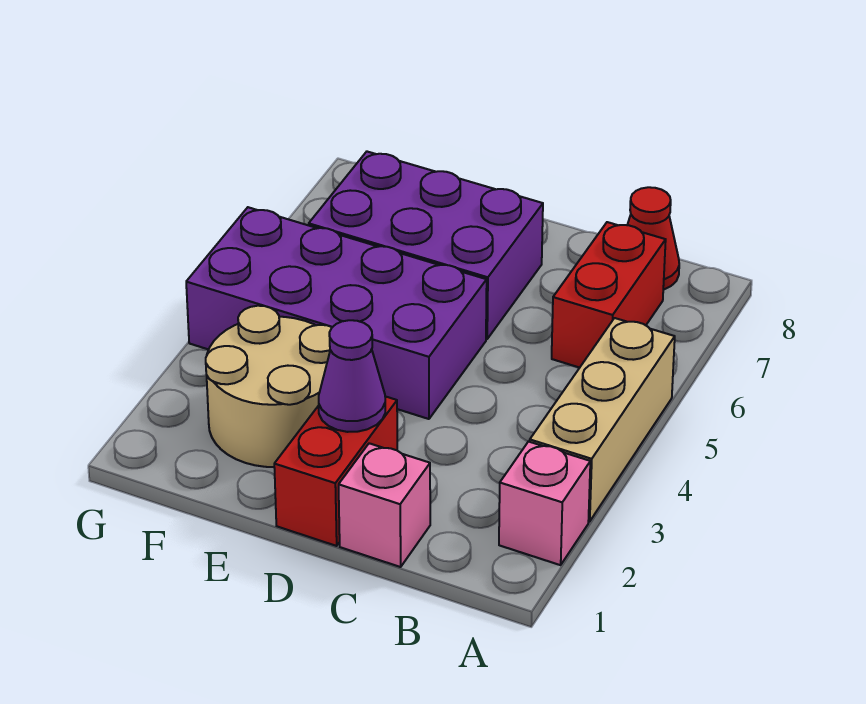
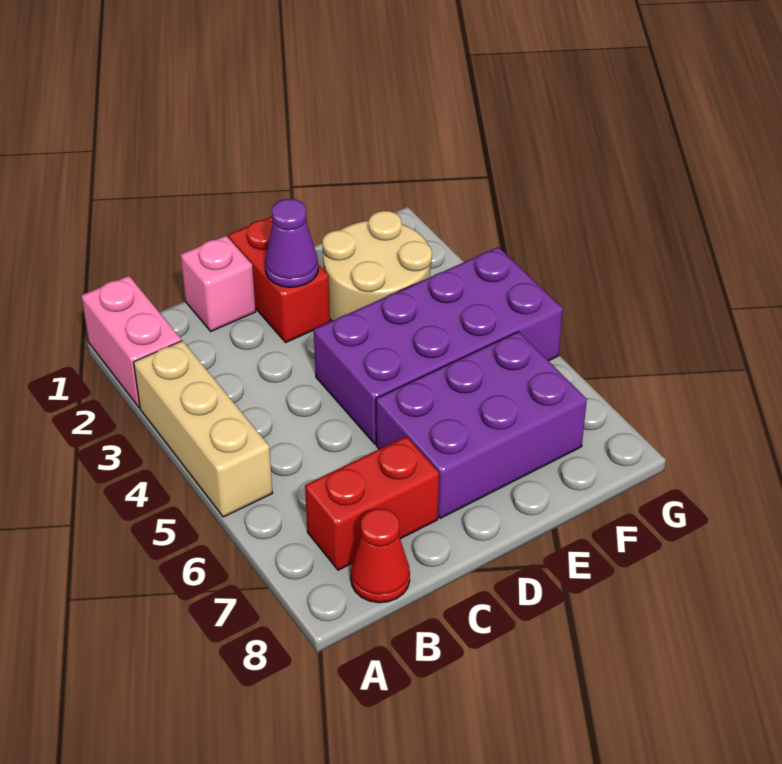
pink brick A2 level 1 -> pink brick A1:A2 level 1
red brick B6:B7 level 1 -> red brick B7:C7 level 1

